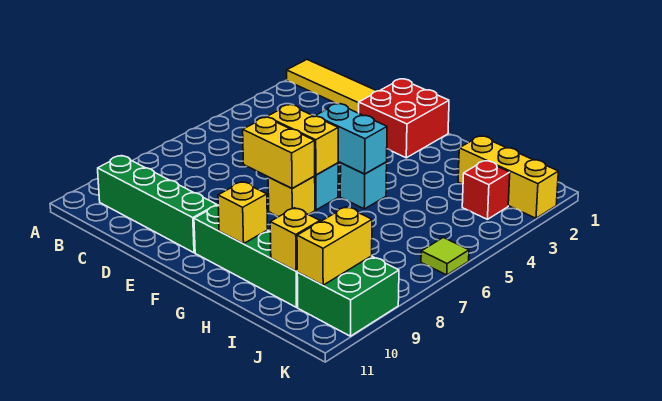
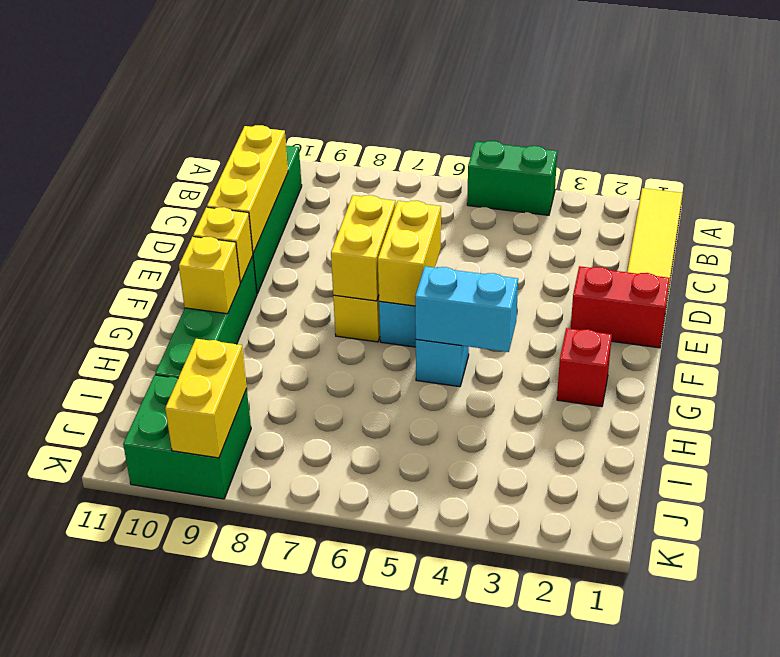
none -> green brick A4:A5 level 1
red brick E1:F2 level 1 -> red brick E1:E2 level 1
cyan brick F5:G5 level 2 -> cyan brick G4:G5 level 2
yellow brick I2:K2 level 1 -> yellow brick C10:E10 level 2
yellow brick I10 level 2 -> yellow brick F10 level 2
red brick J3 level 1 -> red brick G2 level 1
yellow brick J9:J10 level 2 -> yellow brick J9:K9 level 2
lime tile K6 level 1 -> none

